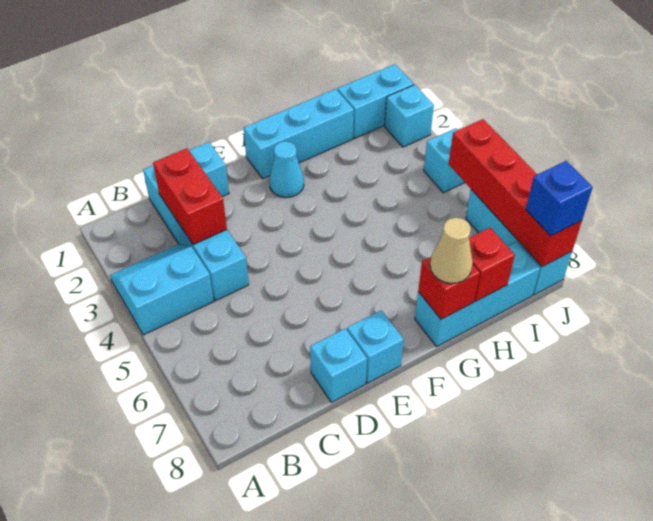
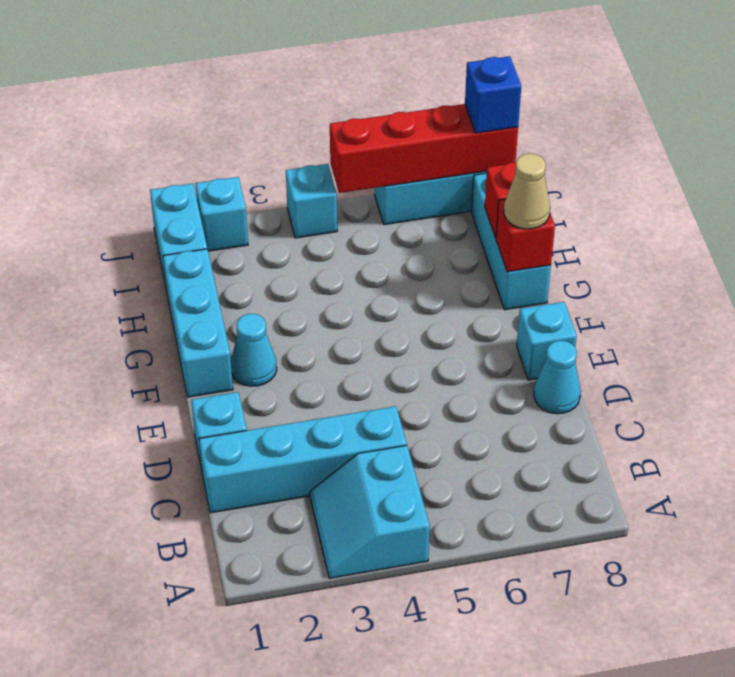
red brick C2:C3 level 2 -> none
cyan brick D8 level 1 -> cyan cone D8 level 1

